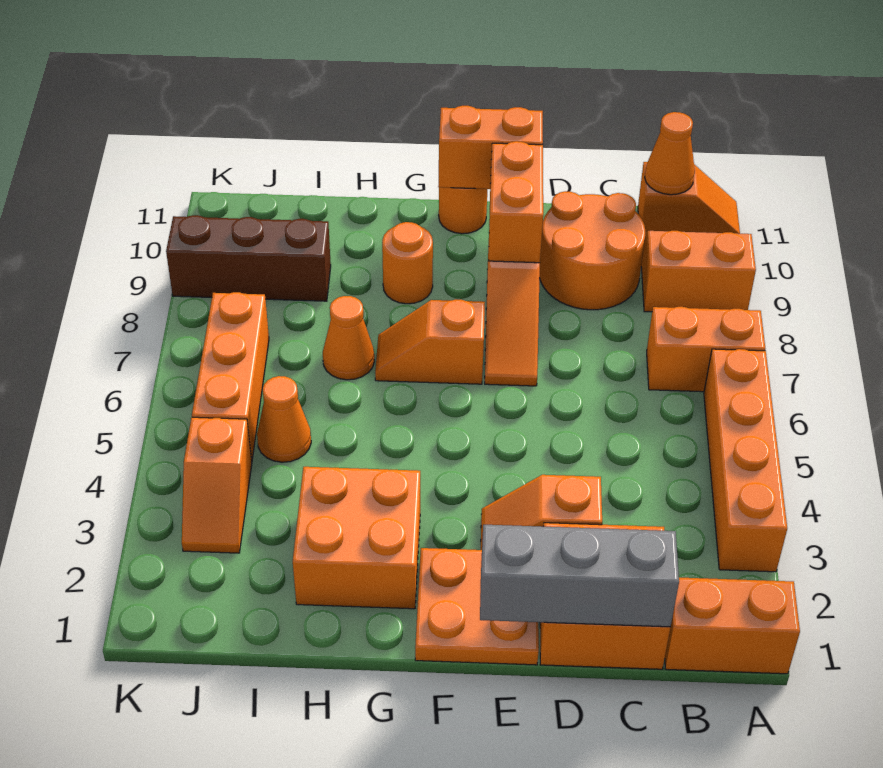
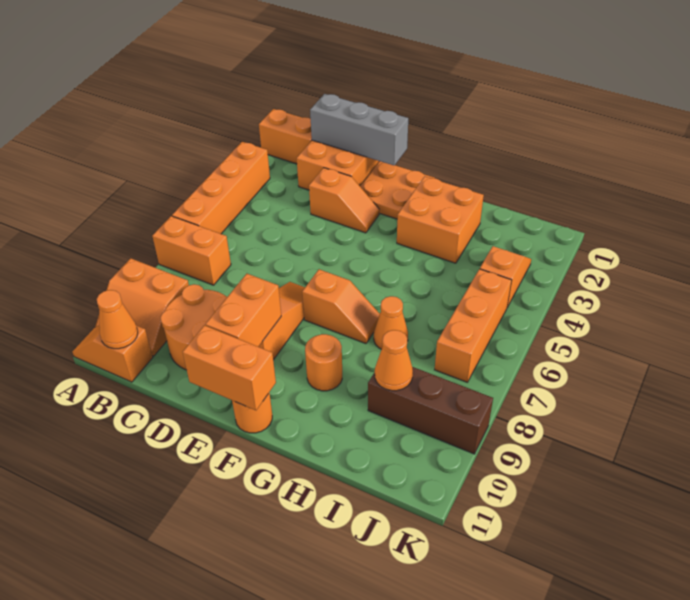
orange cone I5 level 1 -> orange cone I9 level 2

